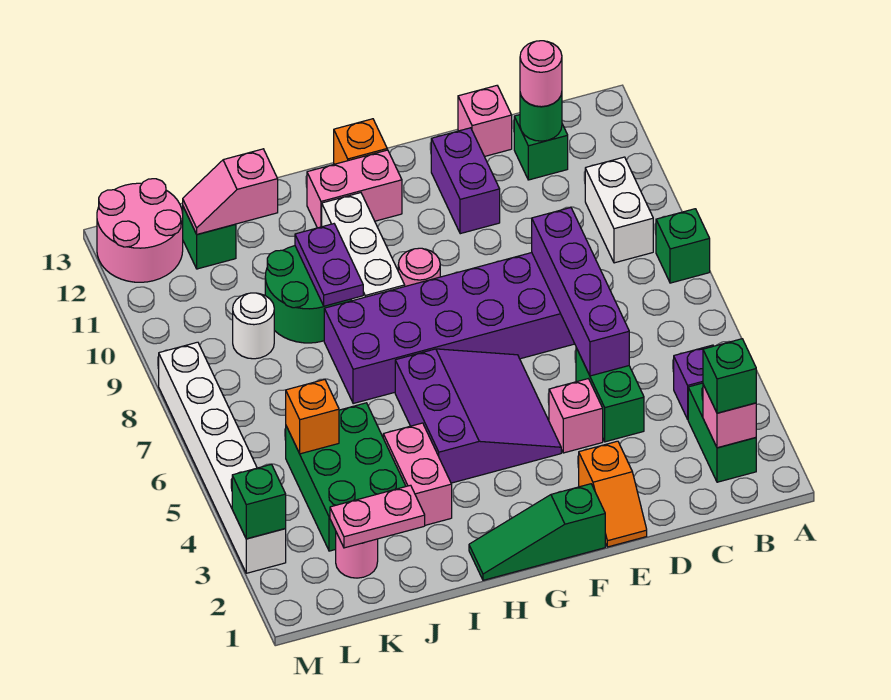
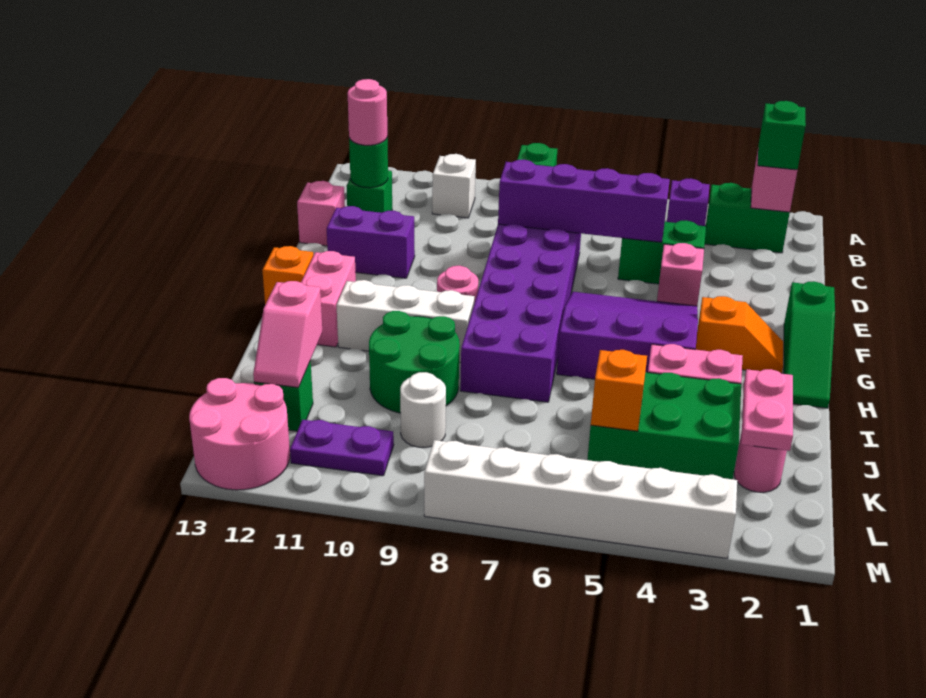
white brick B9:B10 level 1 -> white brick B10 level 1
orange slope E1:E2 level 1 top 2 -> orange slope G2:G3 level 1 top 3
purple plate I9:I10 level 2 -> purple plate L10:L11 level 1
green brick M3 level 2 -> none

